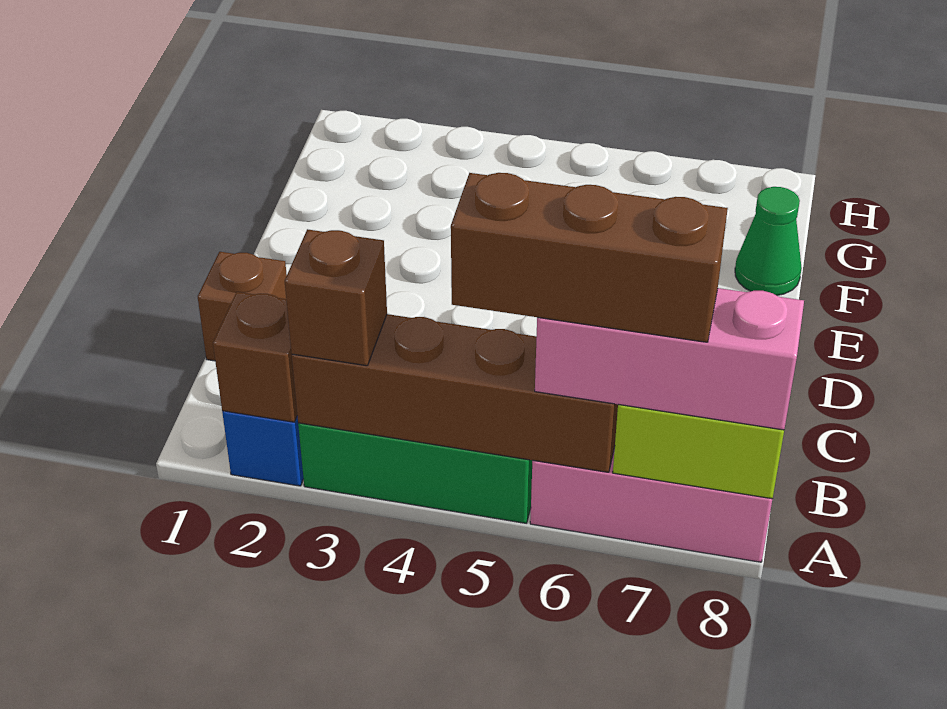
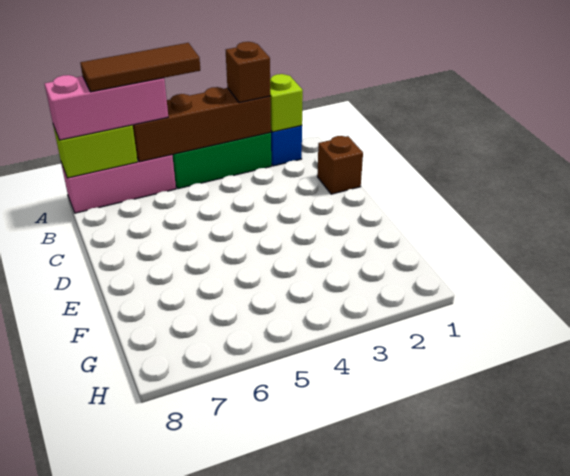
brown brick A2 level 2 -> lime brick A2 level 2
brown brick A5:A7 level 4 -> brown tile A5:A7 level 4
green cone F8 level 1 -> none

